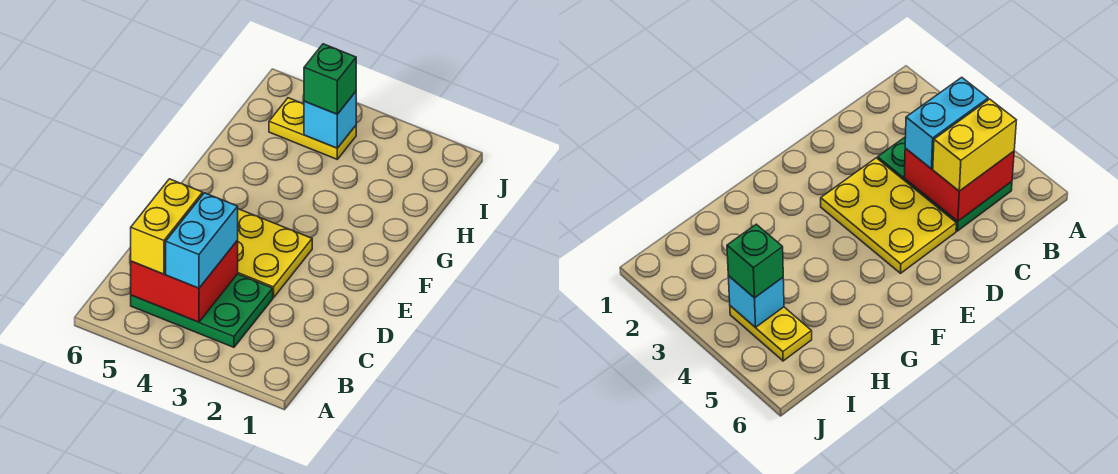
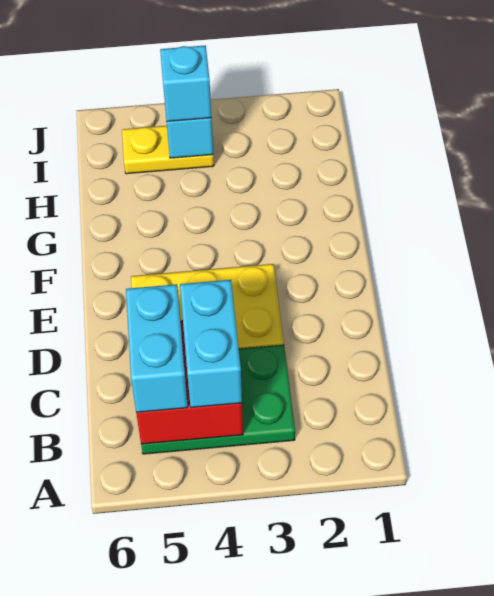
yellow brick B5:C5 level 3 -> cyan brick B5:C5 level 3
green brick I4 level 3 -> cyan brick I4 level 3

